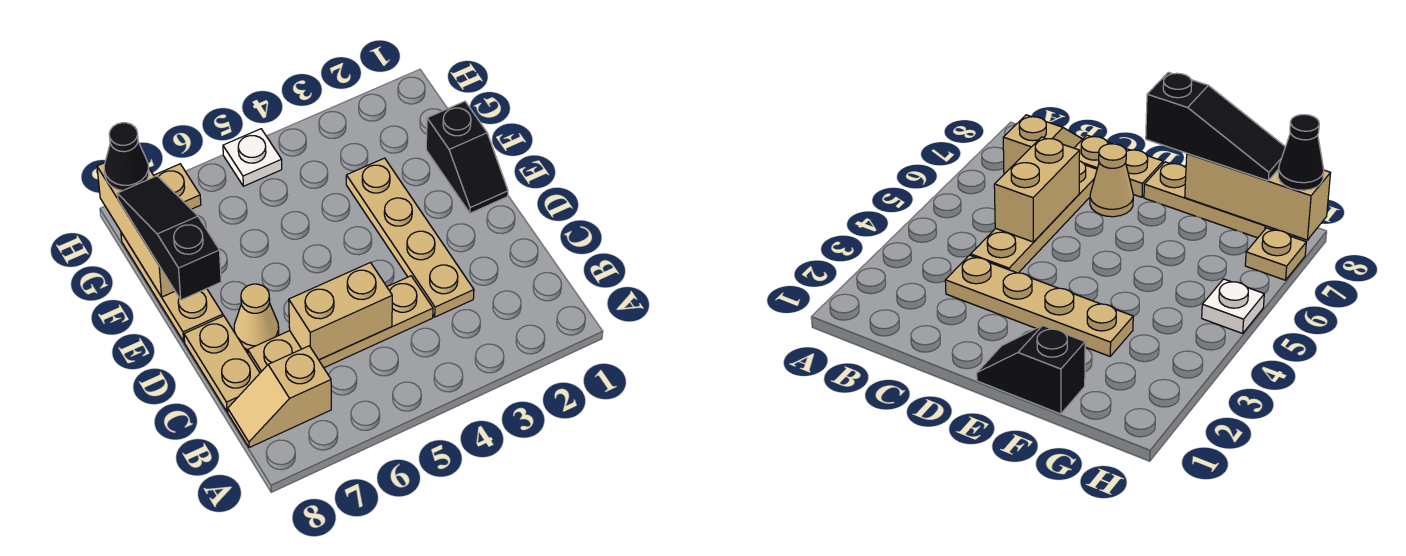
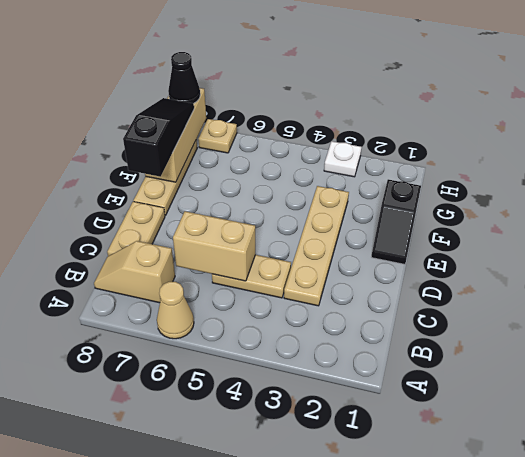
tan plate C4:C7 level 1 -> tan plate C4:C5 level 1
tan cone D7 level 1 -> tan cone A6 level 1
white plate H5 level 1 -> white plate H3 level 1

